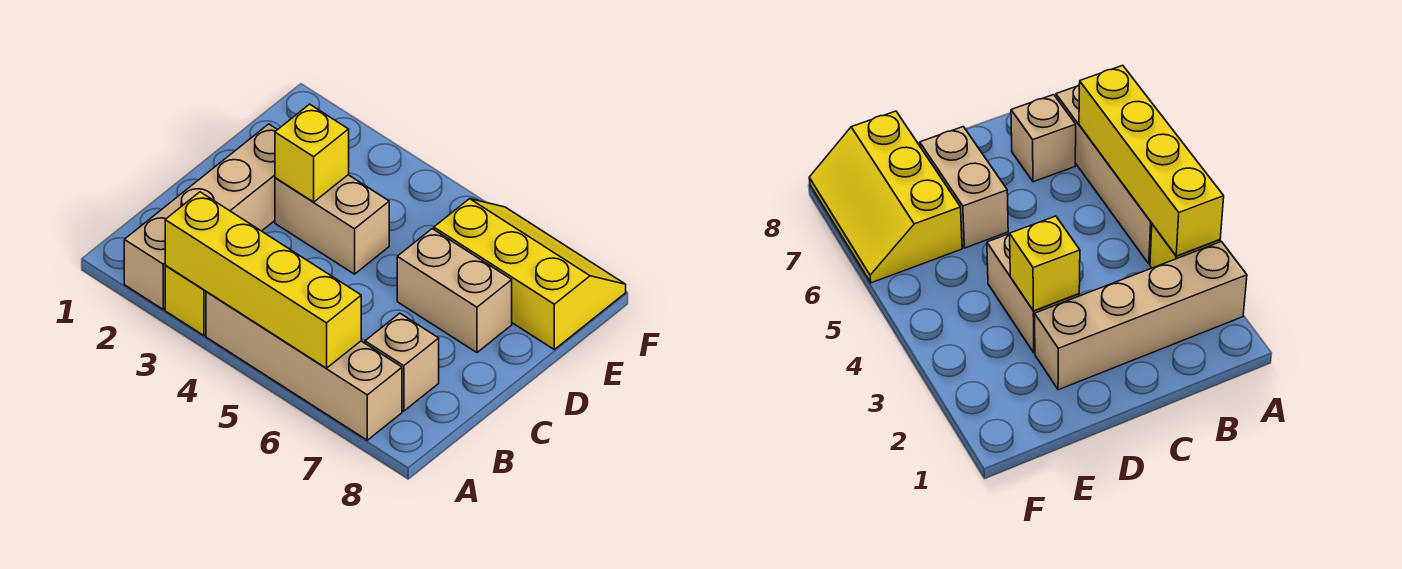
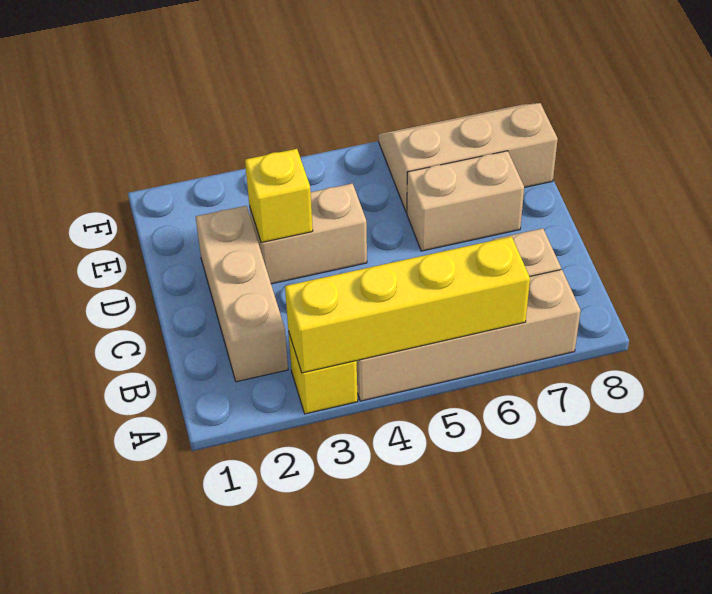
tan brick A2:D2 level 1 -> tan brick B2:D2 level 1
yellow slope E6:F8 level 1 top E -> tan slope E6:F8 level 1 top E

